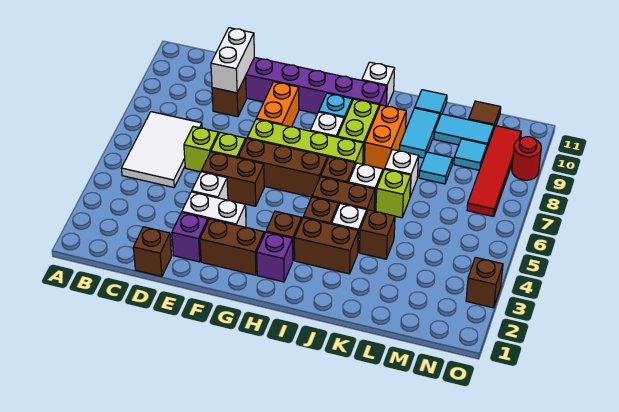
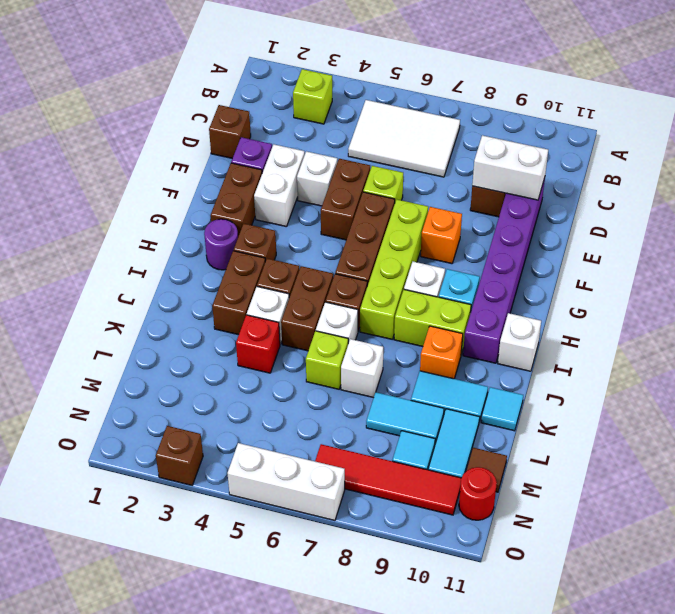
lime brick D6 level 1 -> lime brick B3 level 1
orange brick F8:F9 level 1 -> orange brick F8 level 1
purple brick H2 level 1 -> purple round brick H2 level 1
orange brick J8:J9 level 1 -> orange brick J9 level 1
brown brick K4 level 1 -> red brick K4 level 1
cyan tile L8 level 1 -> cyan tile L8:L9 level 1
none -> white brick O5:O7 level 1
red round brick O9 level 1 -> red round brick N11 level 1

